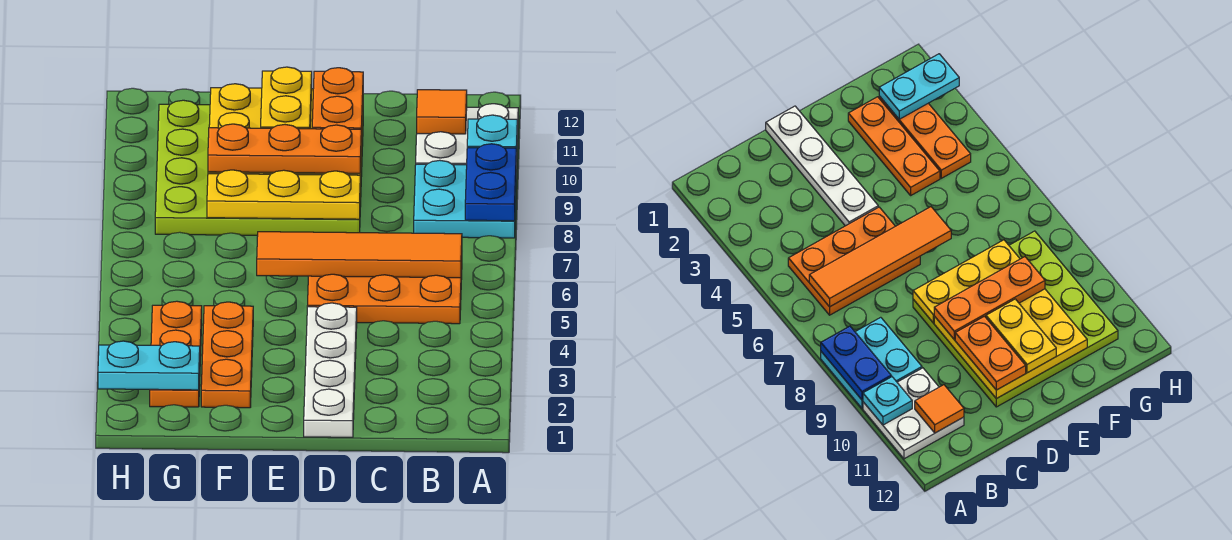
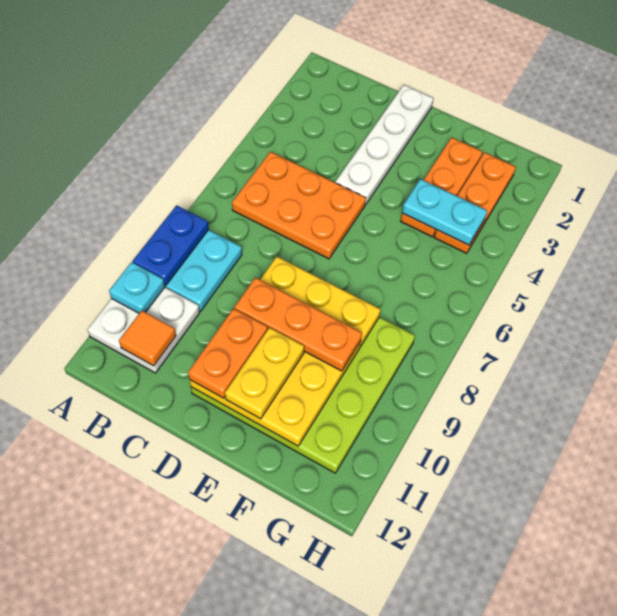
orange tile B6:E6 level 2 -> none
cyan plate G2:H2 level 2 -> cyan plate F4:G4 level 2

